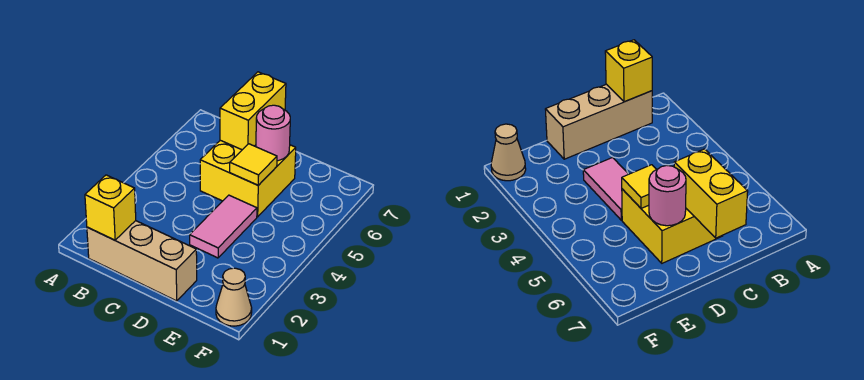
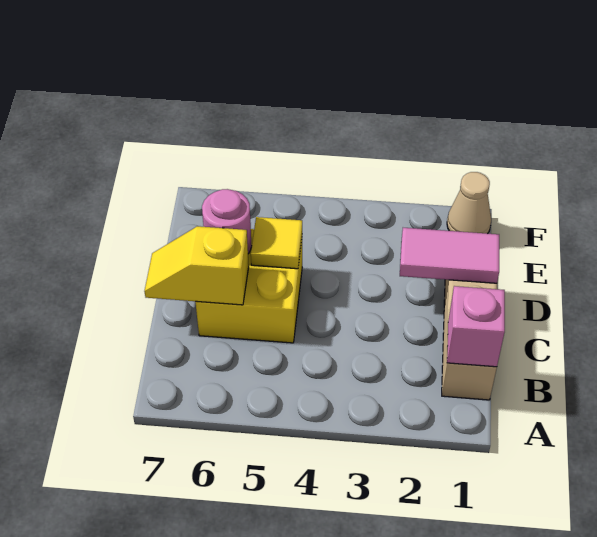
yellow brick B1 level 2 -> pink brick B1 level 2
yellow brick C6:C7 level 2 -> yellow slope C6:C7 level 2 top 6
pink tile D3:D4 level 1 -> pink tile D1:D2 level 2

